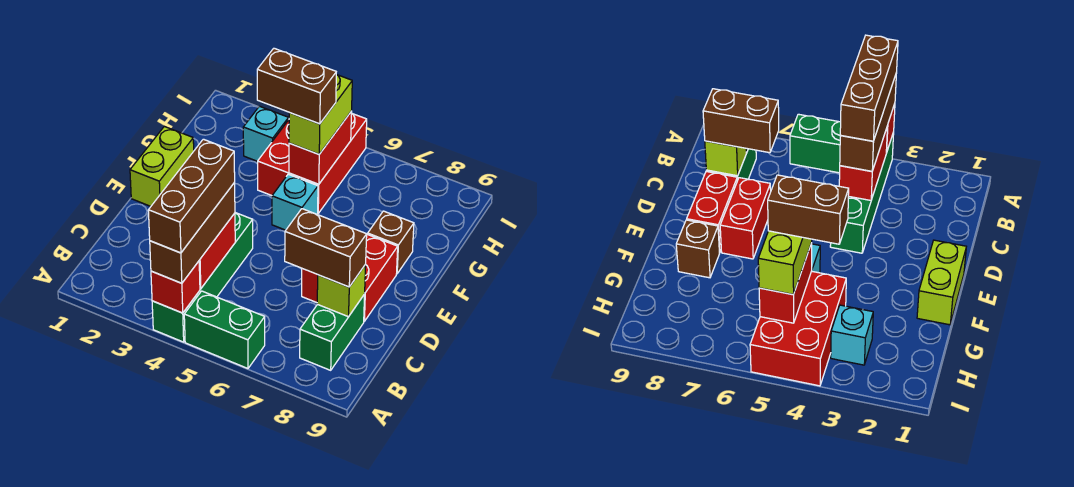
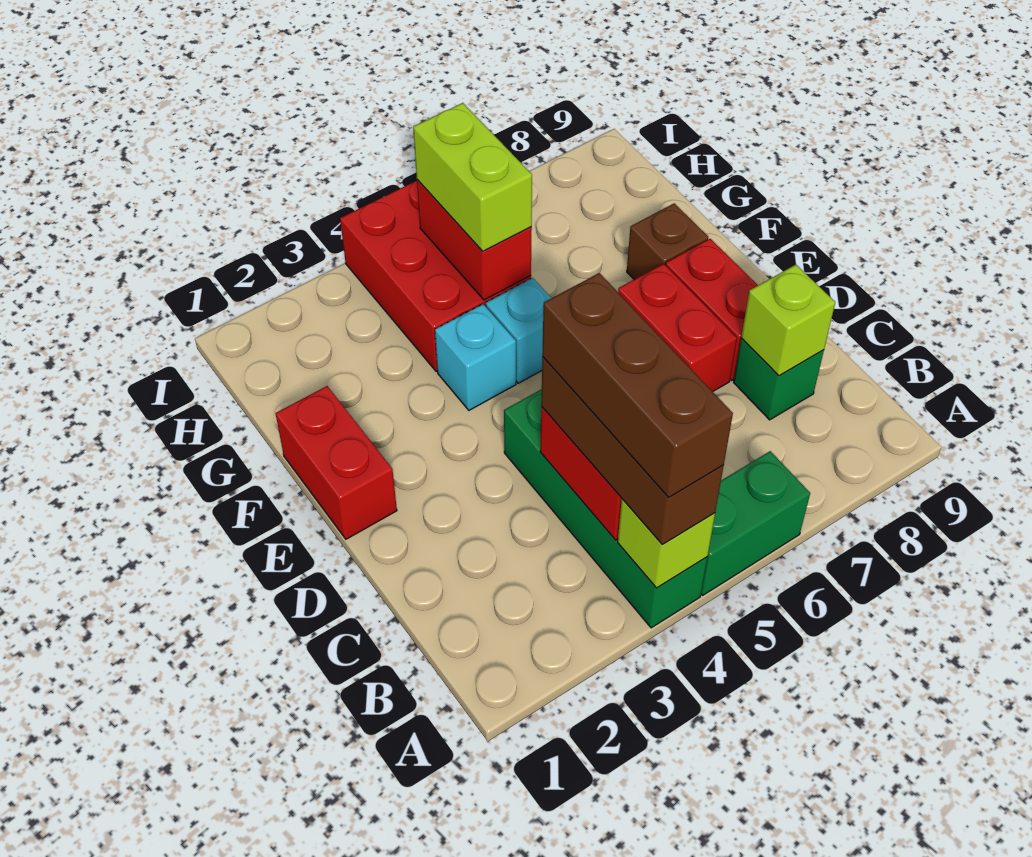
red brick A4 level 2 -> lime brick A4 level 2
green brick B8:C8 level 1 -> green brick C8 level 1
brown brick C7:C8 level 3 -> none
lime brick E1:F1 level 1 -> red brick E1:F1 level 1
brown brick G4:G5 level 4 -> none
cyan brick H3 level 1 -> cyan brick F4 level 1

